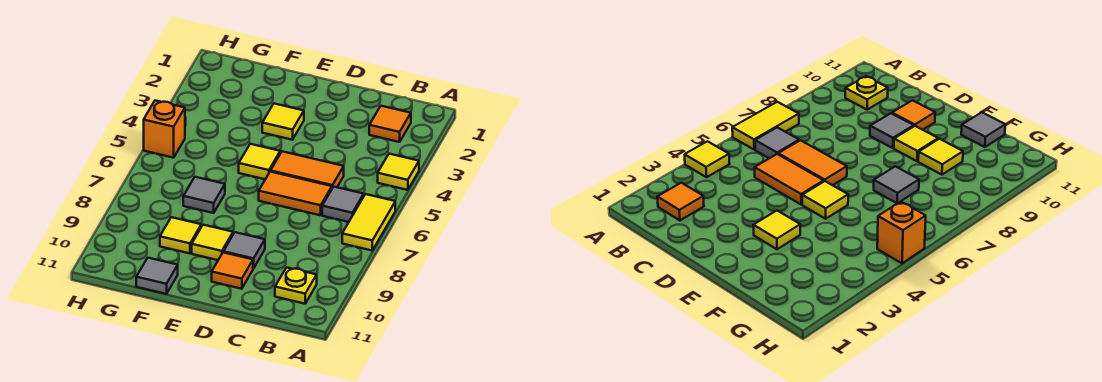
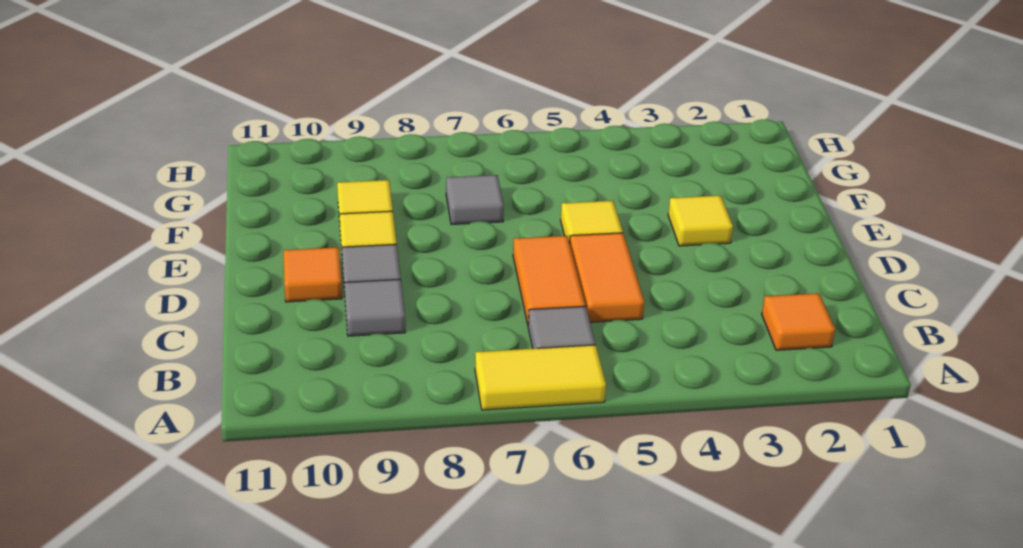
yellow tile A4 level 1 -> none
yellow plate B10 level 1 -> none
grey tile F11 level 1 -> grey tile C9 level 1
orange brick H5 level 1 -> none

